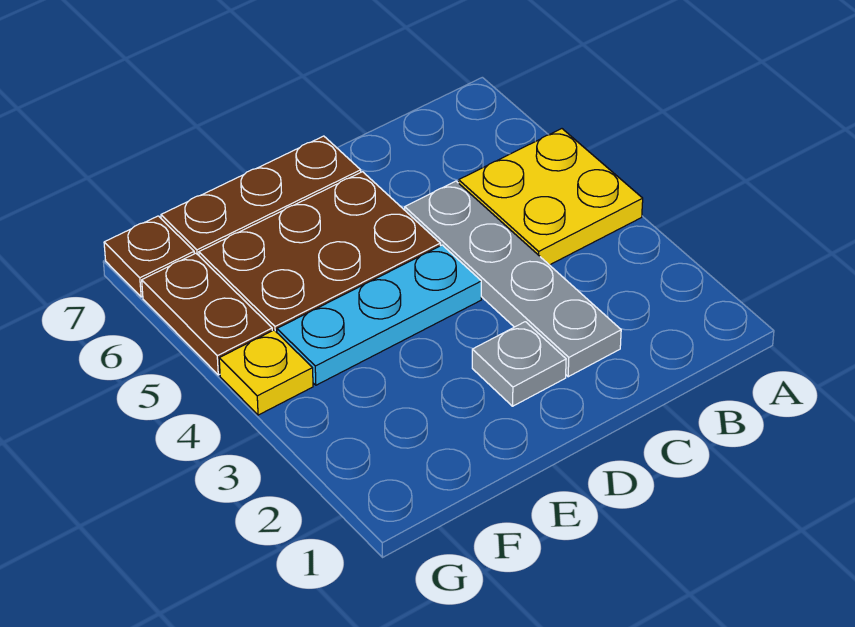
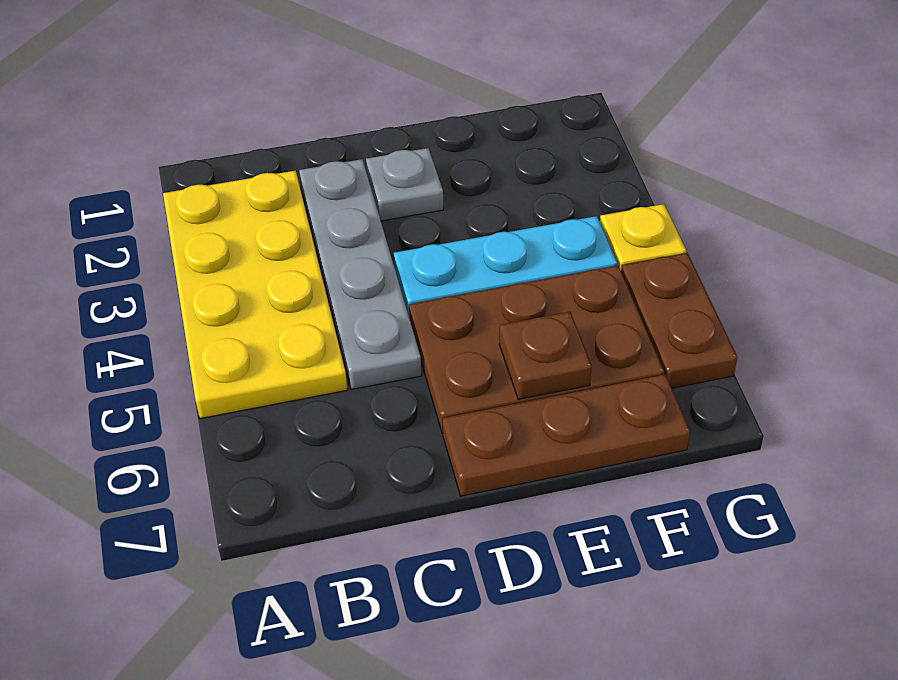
yellow plate A4:B5 level 1 -> yellow plate A2:B5 level 1
brown plate G7 level 1 -> brown plate E6 level 2

